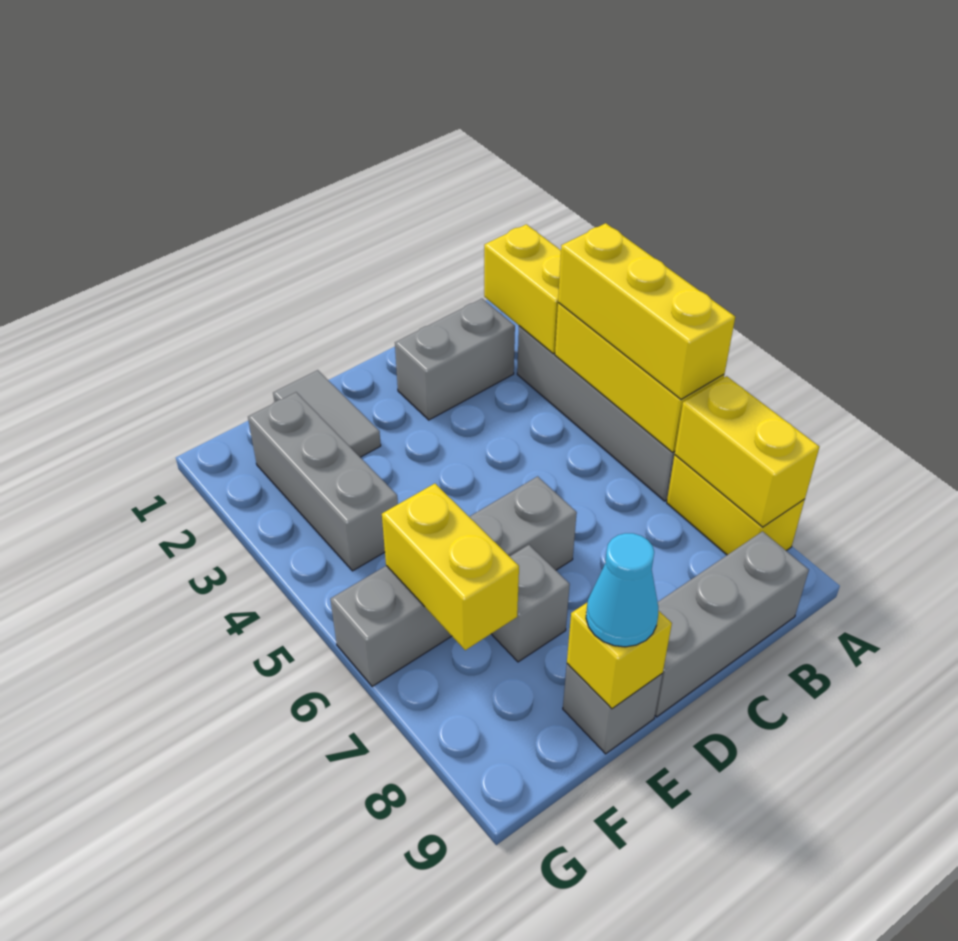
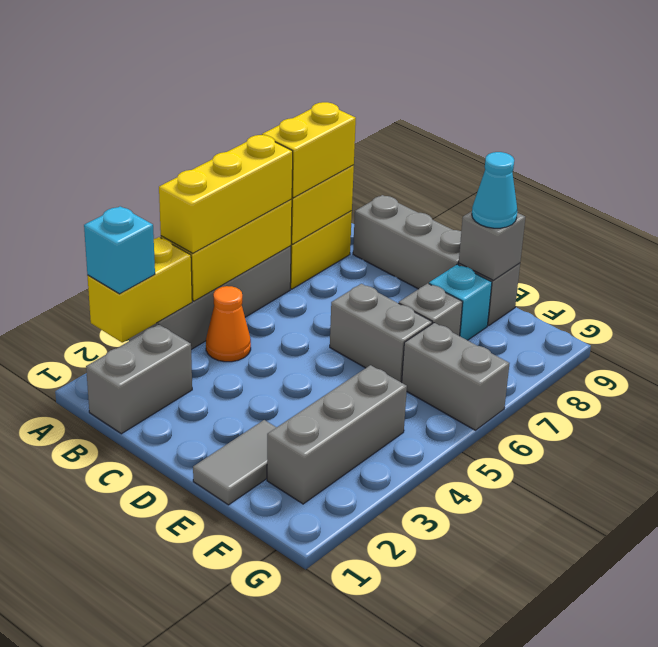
none -> cyan brick A2 level 3
grey brick B2:C2 level 1 -> grey brick B1:B2 level 1
none -> orange cone B4 level 1
none -> cyan brick E8 level 1
yellow brick E9 level 2 -> grey brick E9 level 2
yellow brick F6:F7 level 2 -> yellow brick A7:A8 level 3

